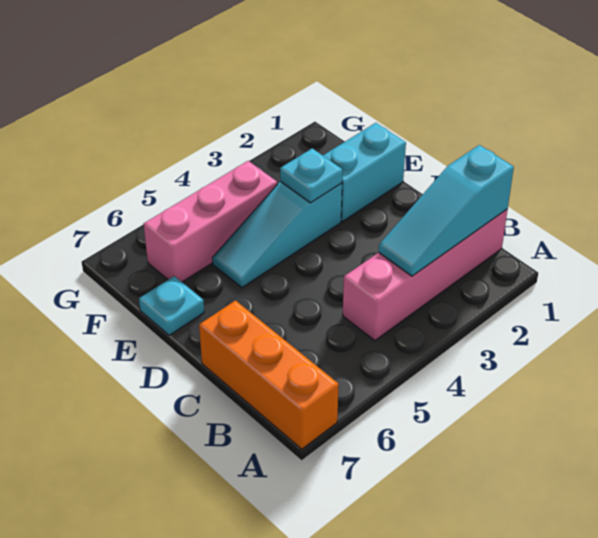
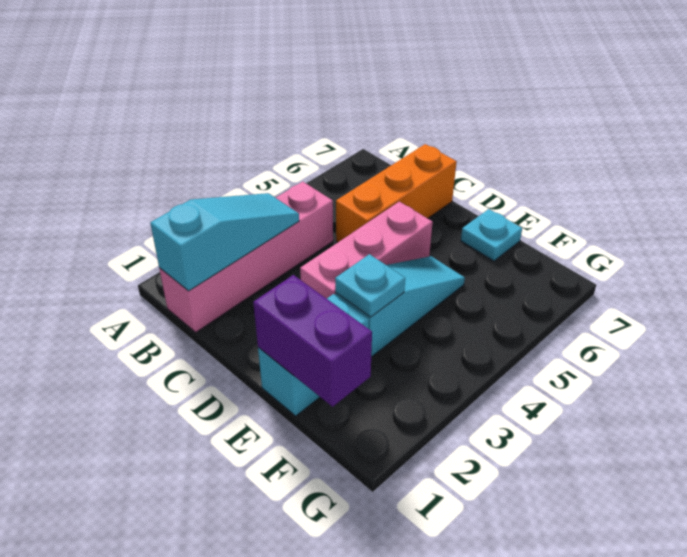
orange brick A7:C7 level 1 -> orange brick C5:C7 level 1
none -> purple brick E1:F1 level 2
pink brick F4:F6 level 1 -> pink brick D3:D5 level 1

